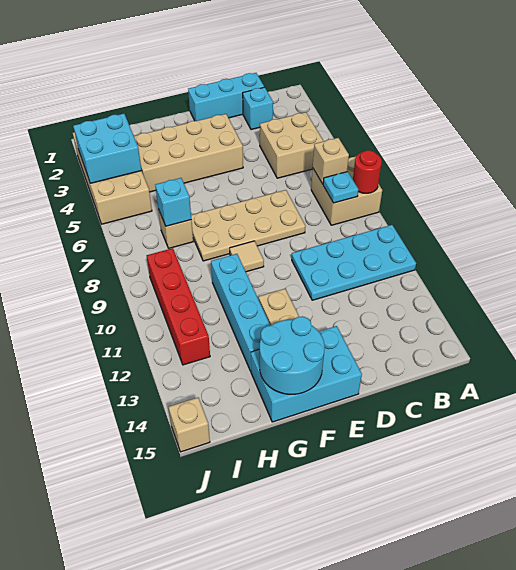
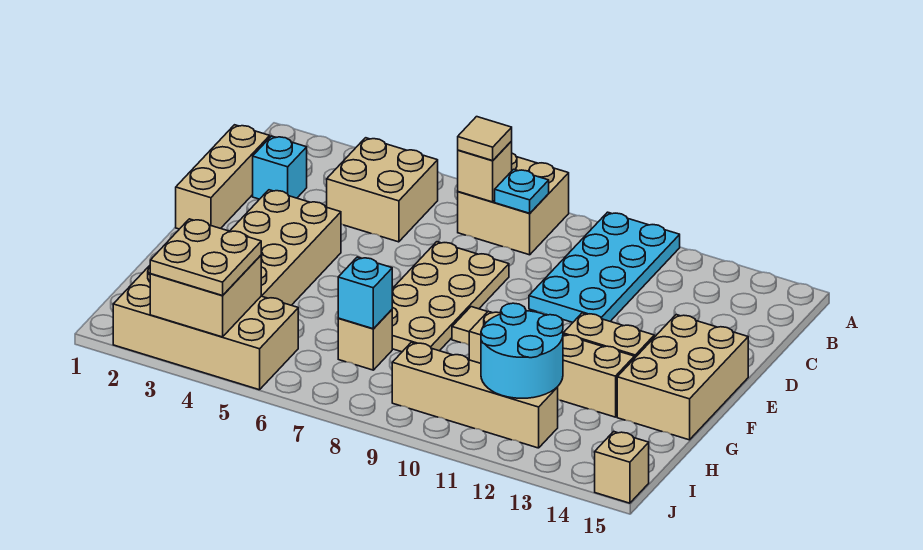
red round brick A8 level 2 -> none
none -> tan tile B7 level 3
cyan brick C1:E1 level 1 -> tan brick C1:E1 level 1
cyan brick E14:G15 level 1 -> tan brick E14:G15 level 1
cyan round brick F14:G15 level 2 -> cyan round brick H11:I12 level 2
cyan brick G10:G13 level 1 -> tan brick G10:G13 level 1
cyan brick I3:J4 level 2 -> tan brick I3:J4 level 2
none -> tan plate I3:J4 level 3
red brick I9:I12 level 1 -> tan brick I9:I12 level 1

